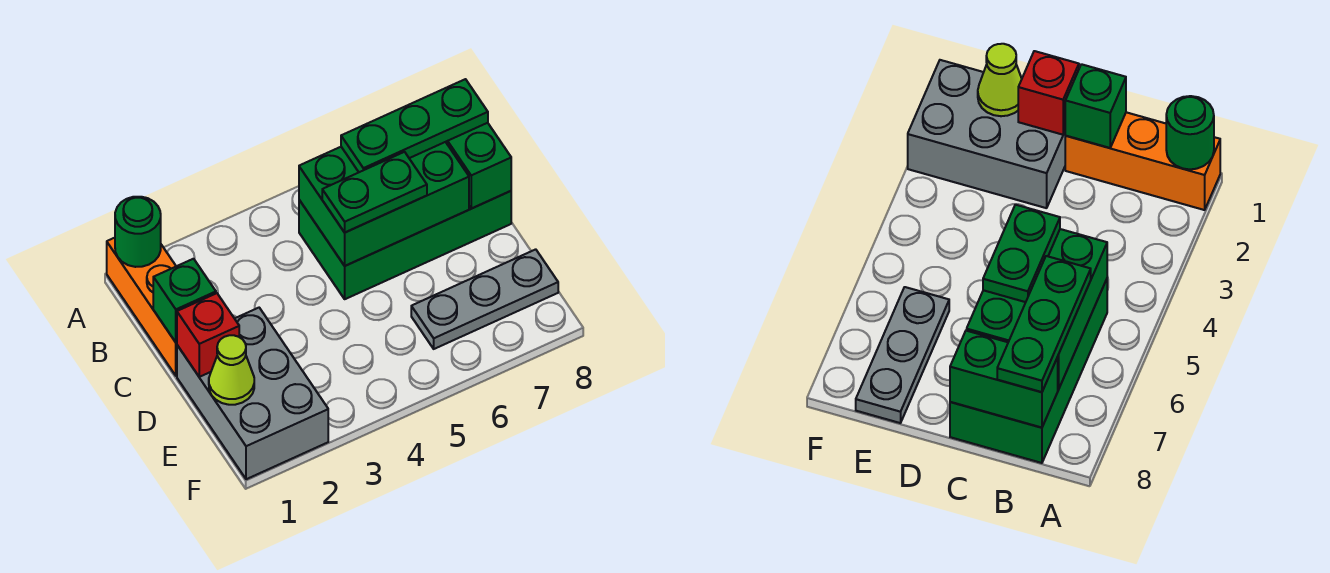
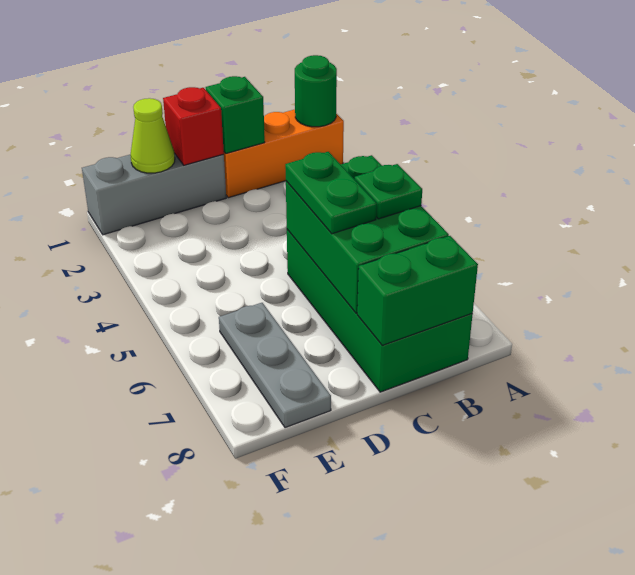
green plate B6:B8 level 3 -> green plate B6 level 3
grey brick D1:F2 level 1 -> grey brick D1:F1 level 1

